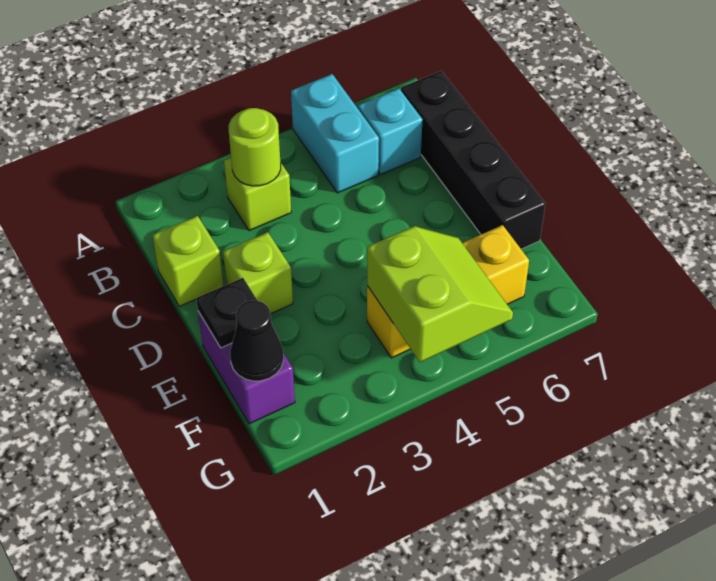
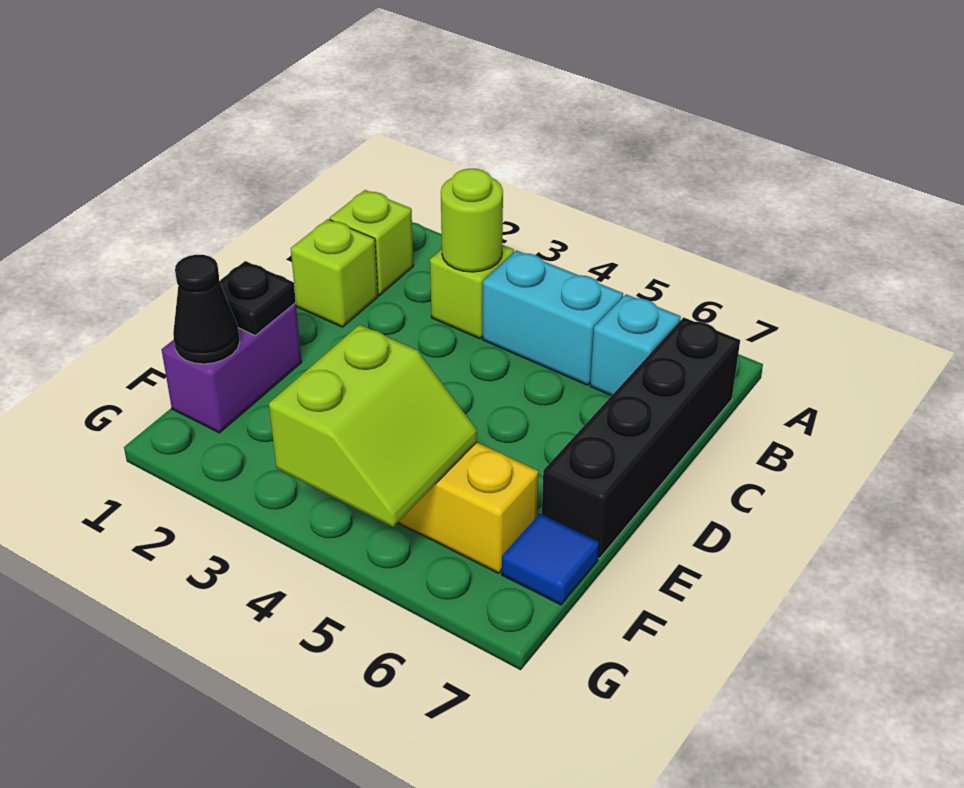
cyan brick A5:B5 level 1 -> cyan brick B4:B5 level 1
lime brick D2 level 1 -> lime brick B1 level 1
none -> blue tile F7 level 1

